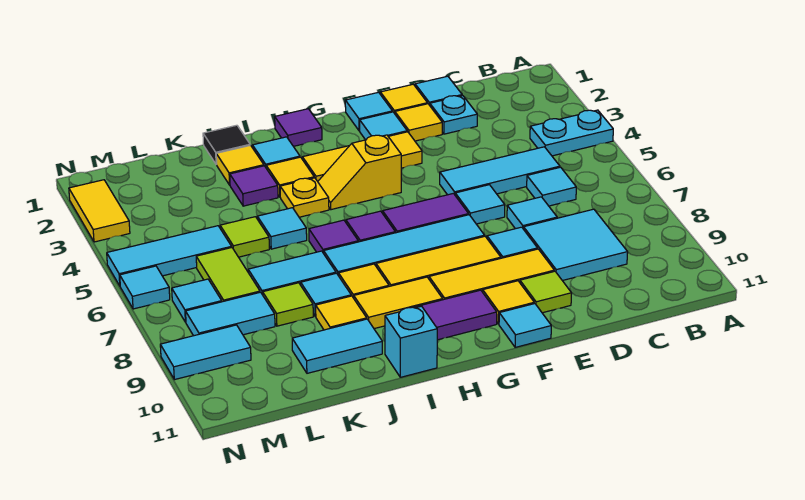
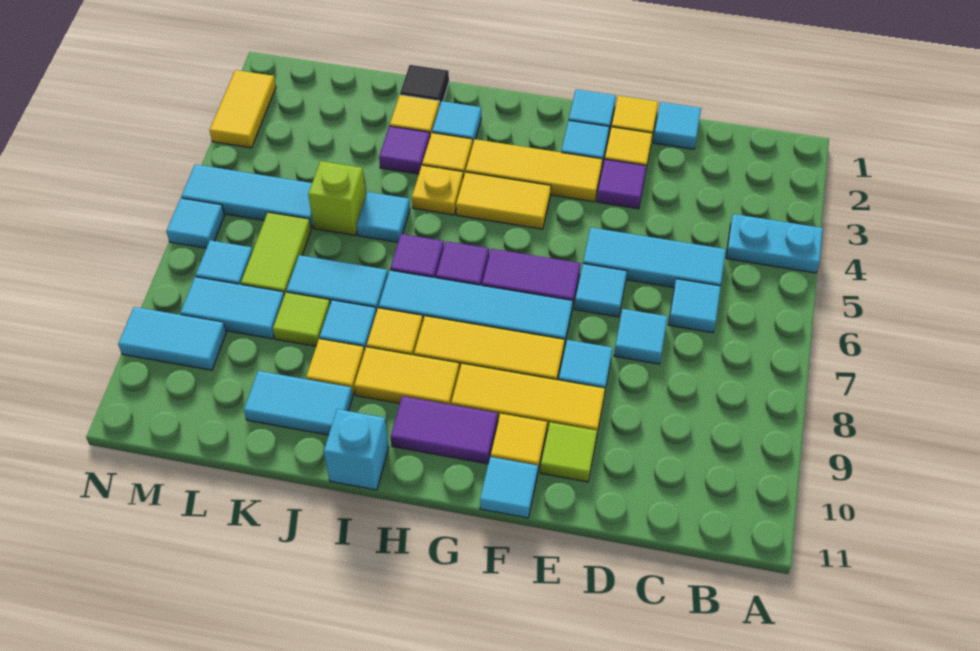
cyan tile C8:D9 level 1 -> none
cyan plate D2 level 1 -> none
yellow slope G4:H4 level 1 top G -> yellow tile G4:H4 level 1
purple tile H1 level 1 -> purple tile E3 level 1
lime tile K5 level 1 -> lime brick K5 level 1

